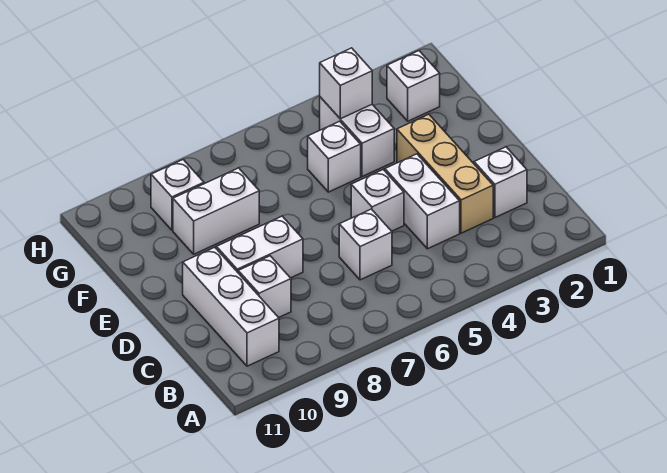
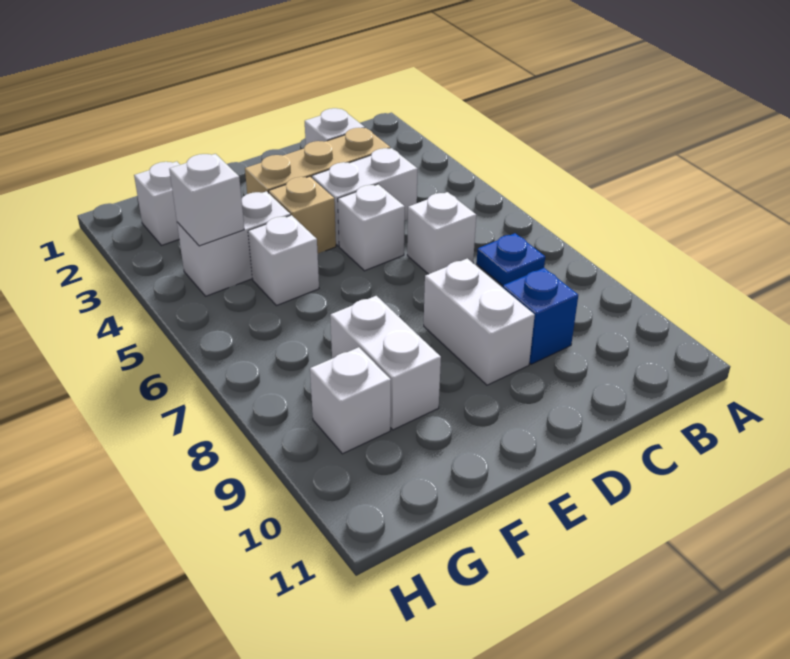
none -> blue plate B7 level 1
white brick B10:D10 level 1 -> none
white brick C9 level 1 -> blue brick C9 level 1
none -> tan brick E4 level 1

